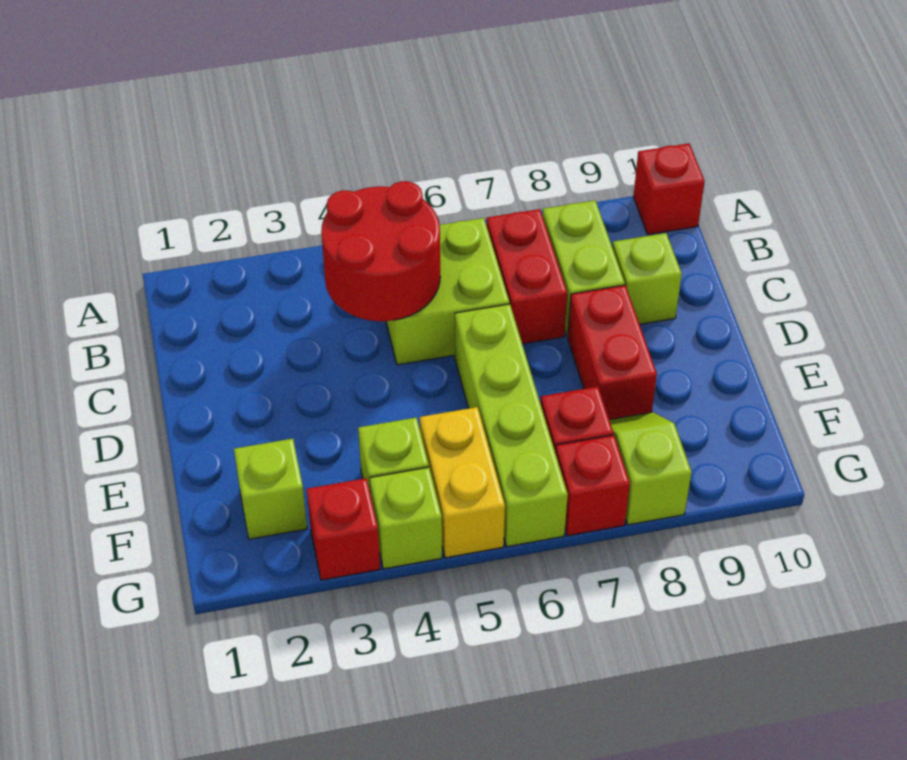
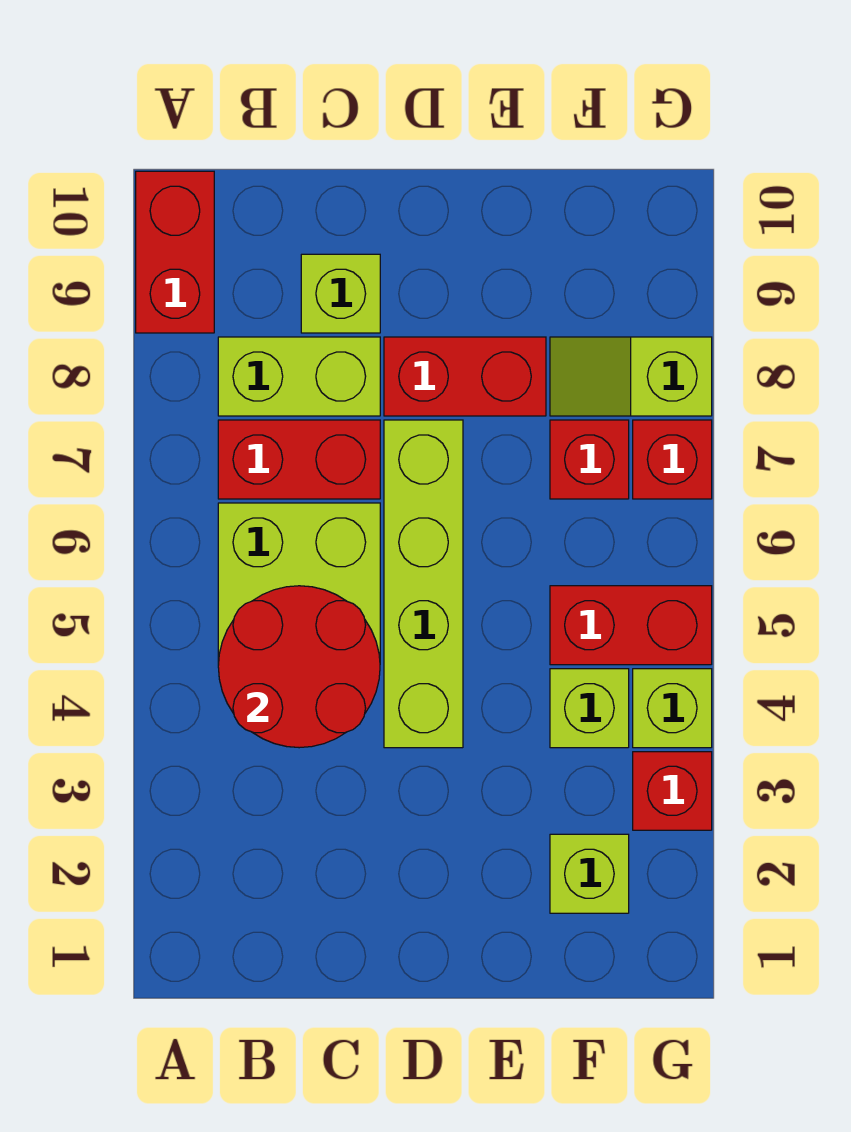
red brick A10 level 1 -> red brick A9:A10 level 1
lime brick D6:G6 level 1 -> lime brick D4:D7 level 1
yellow brick F5:G5 level 1 -> red brick F5:G5 level 1

